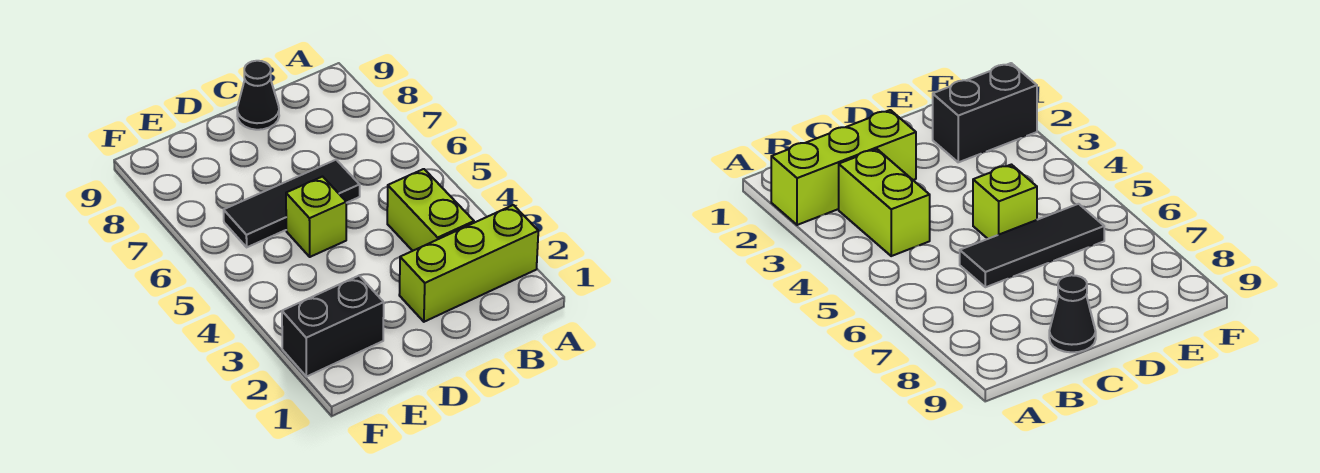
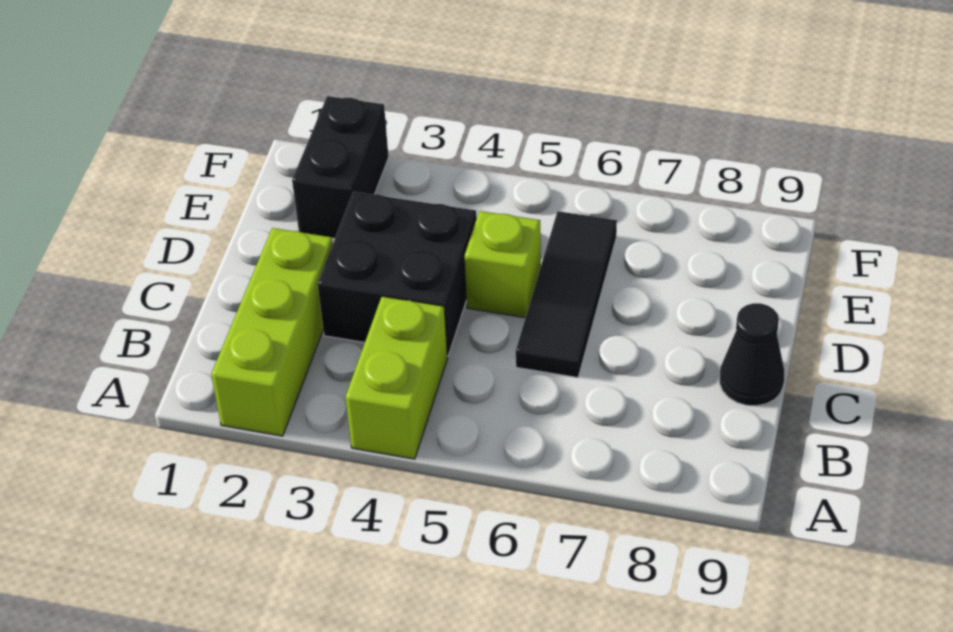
lime brick B3:B4 level 1 -> lime brick A4:B4 level 1
none -> black brick C3:D4 level 1

